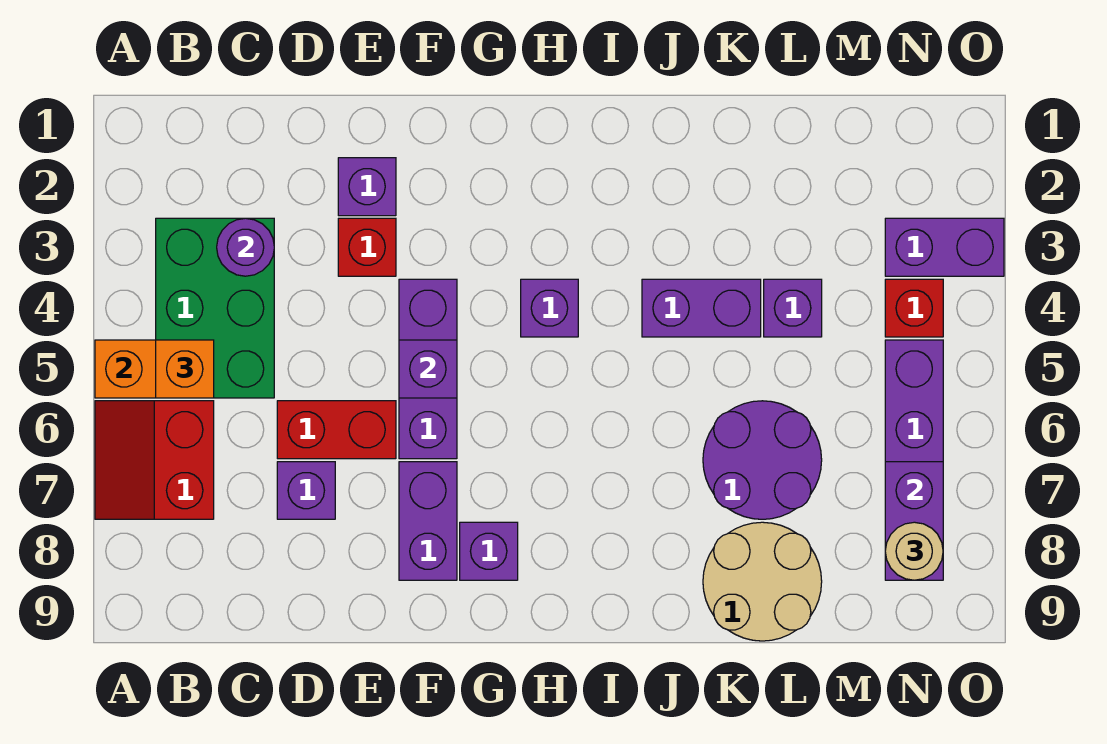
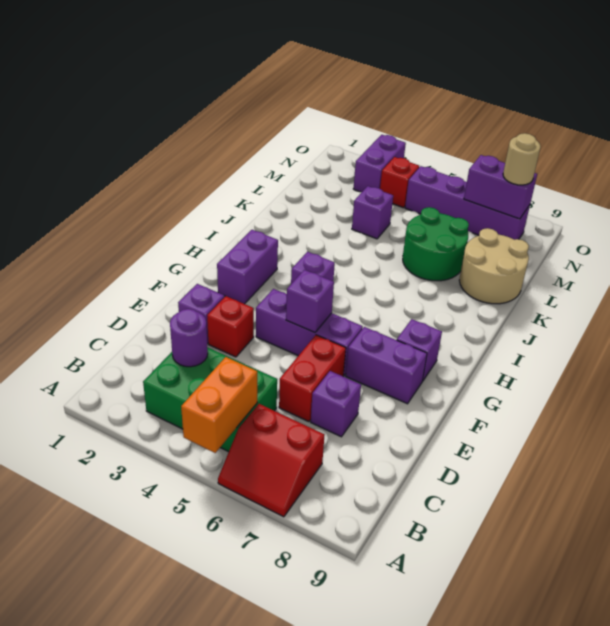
orange brick B5 level 3 -> none
purple brick J4:K4 level 1 -> purple brick G2:H2 level 1
purple round brick K6:L7 level 1 -> green round brick K6:L7 level 1

